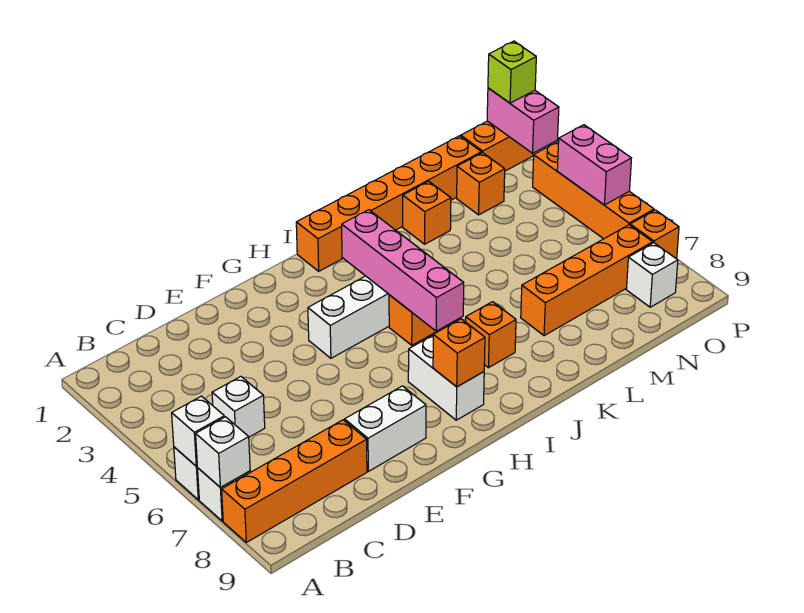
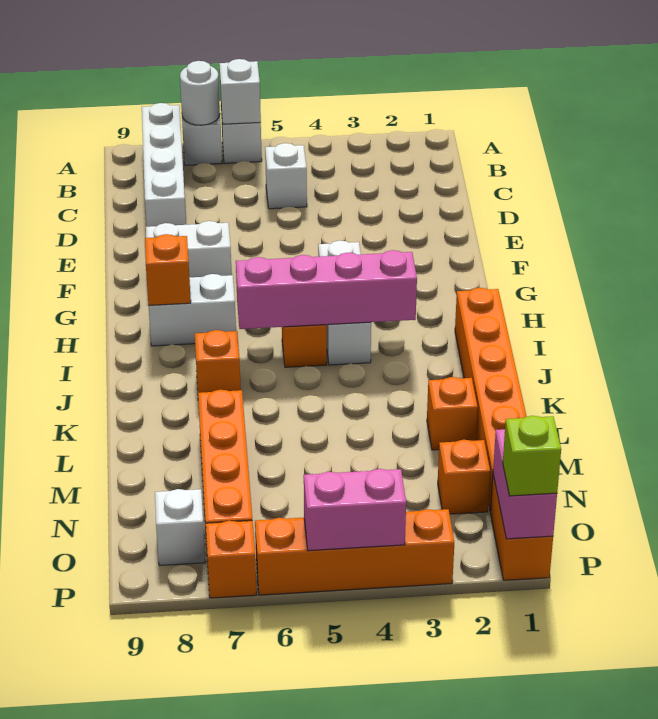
white brick A7 level 2 -> white round brick A7 level 2
orange brick A8:D8 level 1 -> white brick A8:D8 level 1
white brick E8:F8 level 1 -> white brick F7:F8 level 1
pink brick P1:P2 level 2 -> pink brick O1:P1 level 2

